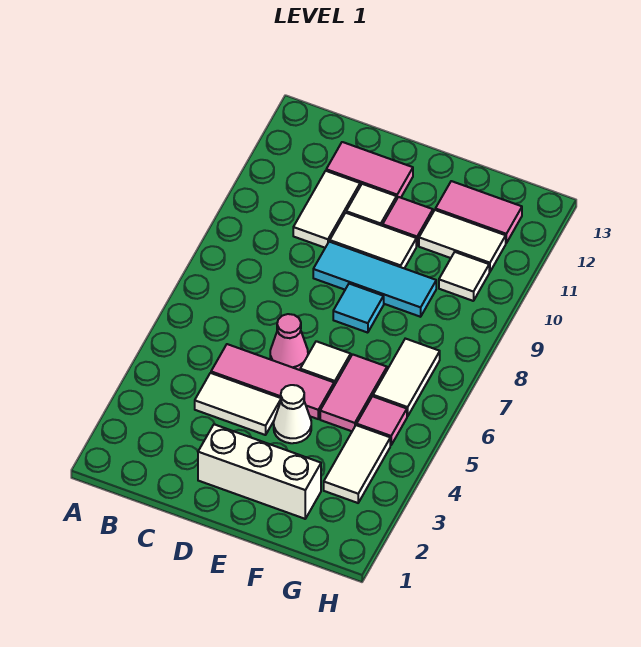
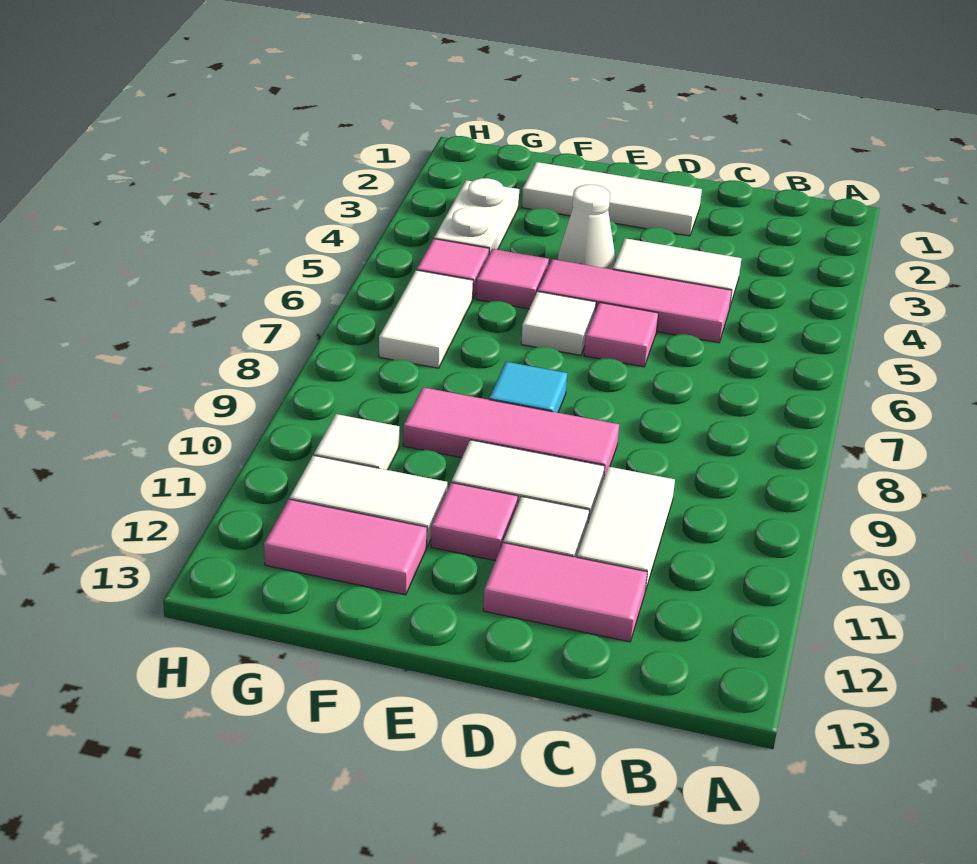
white brick D2:F2 level 1 -> white tile D2:F2 level 1
pink cone D6 level 1 -> pink tile D6 level 1
cyan tile D9:F9 level 1 -> pink tile D9:F9 level 1
pink tile F5:F6 level 1 -> pink tile F5 level 1
white tile G3:G4 level 1 -> white plate G3:G4 level 1

